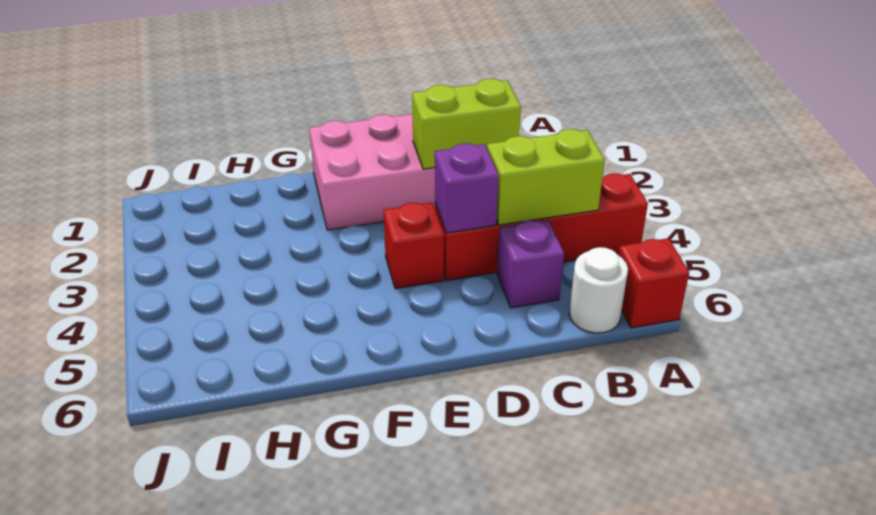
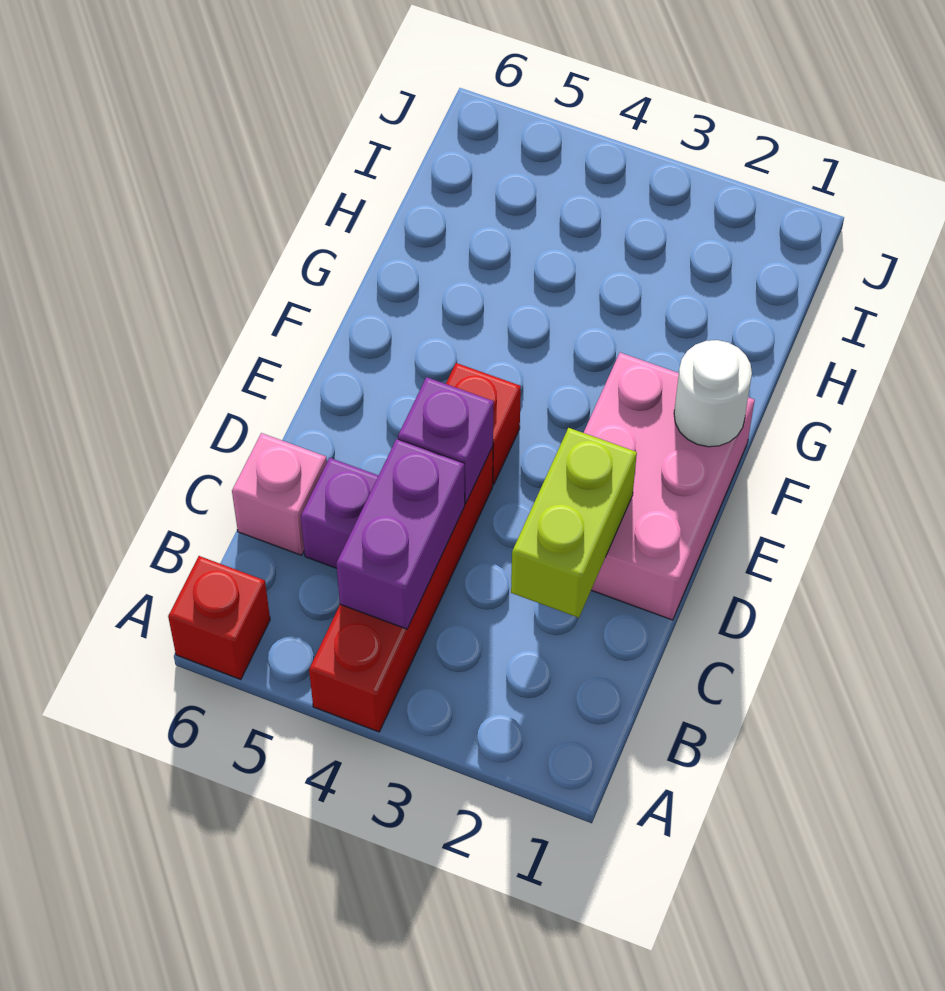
lime brick B4:C4 level 2 -> purple brick B4:C4 level 2
white round brick B6 level 1 -> white round brick F1 level 2
none -> pink brick C6 level 1

